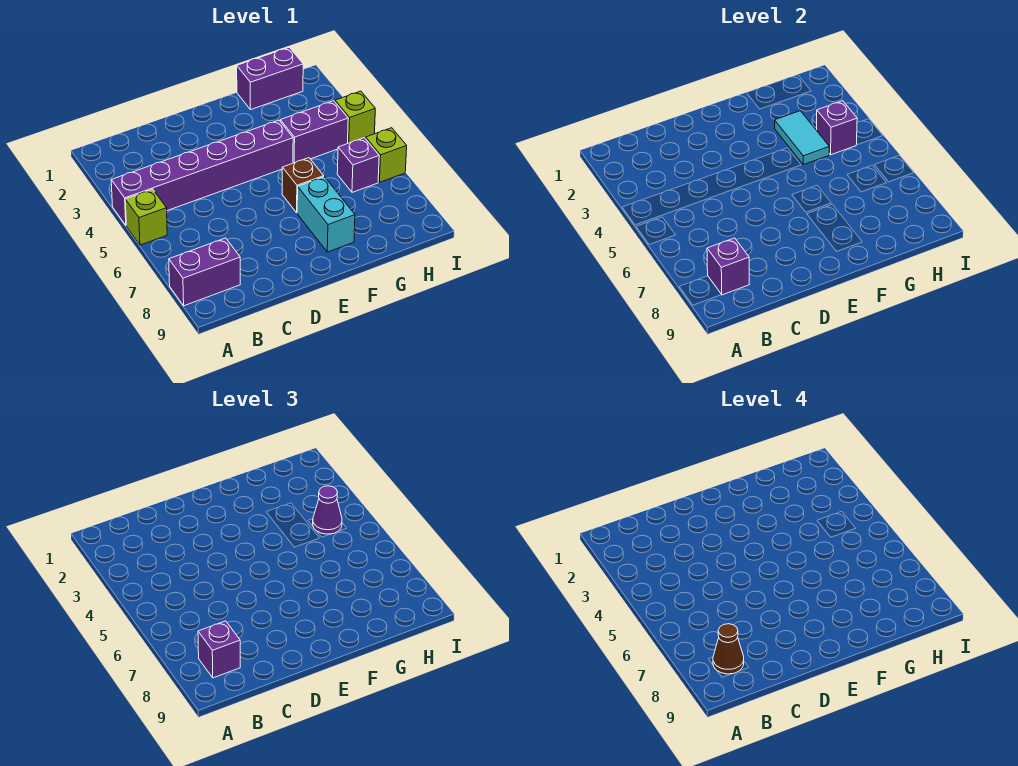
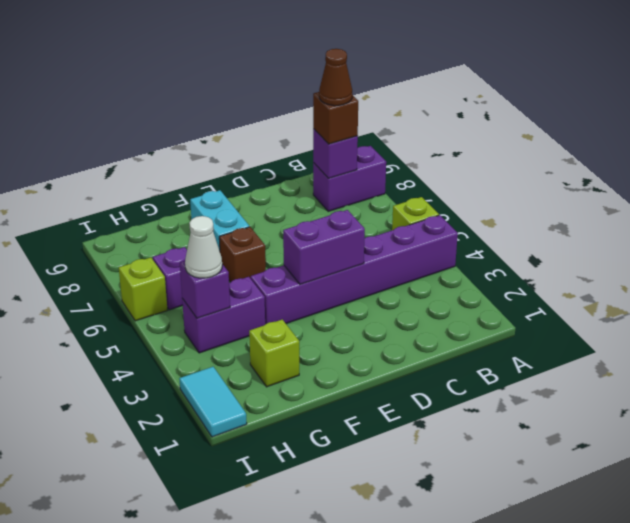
purple brick B8 level 3 -> brown brick B8 level 3
purple brick G1:H1 level 1 -> purple brick D4:E4 level 2
cyan tile G3:G4 level 2 -> cyan tile I1:I2 level 1
purple cone H4 level 3 -> white cone H4 level 3
lime brick I4 level 1 -> lime brick G2 level 1

